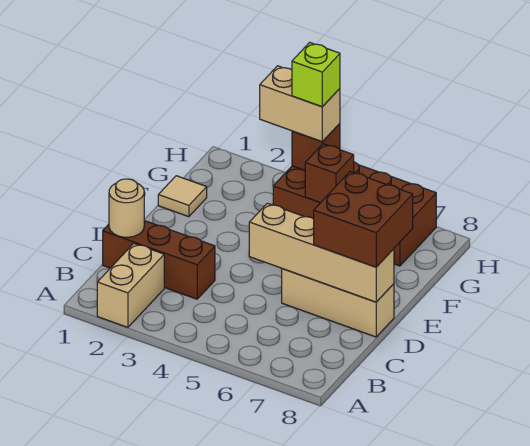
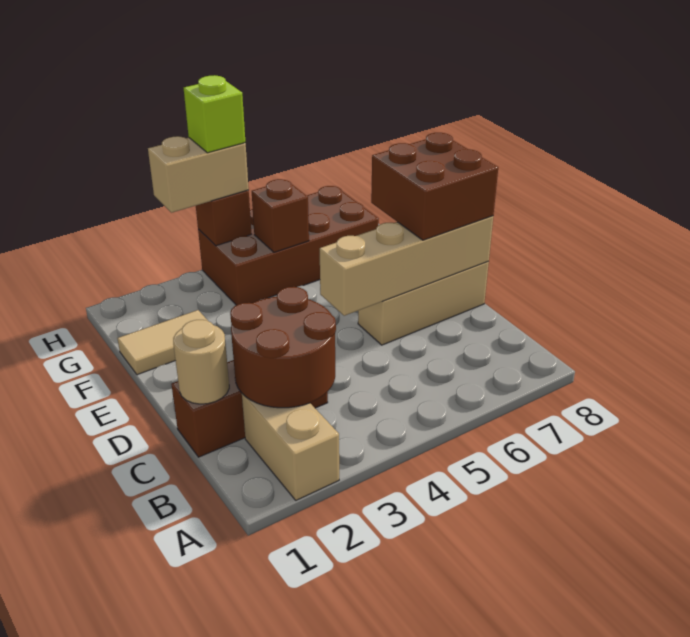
none -> brown round brick B2:C3 level 2
tan tile F1 level 1 -> tan tile F1:F2 level 1

